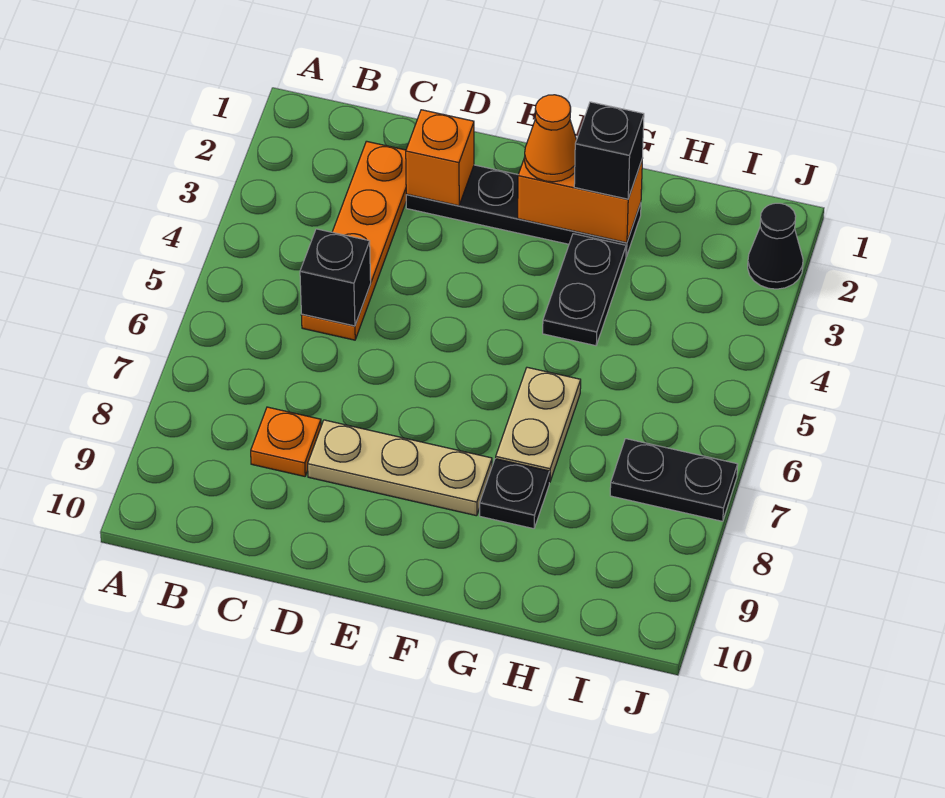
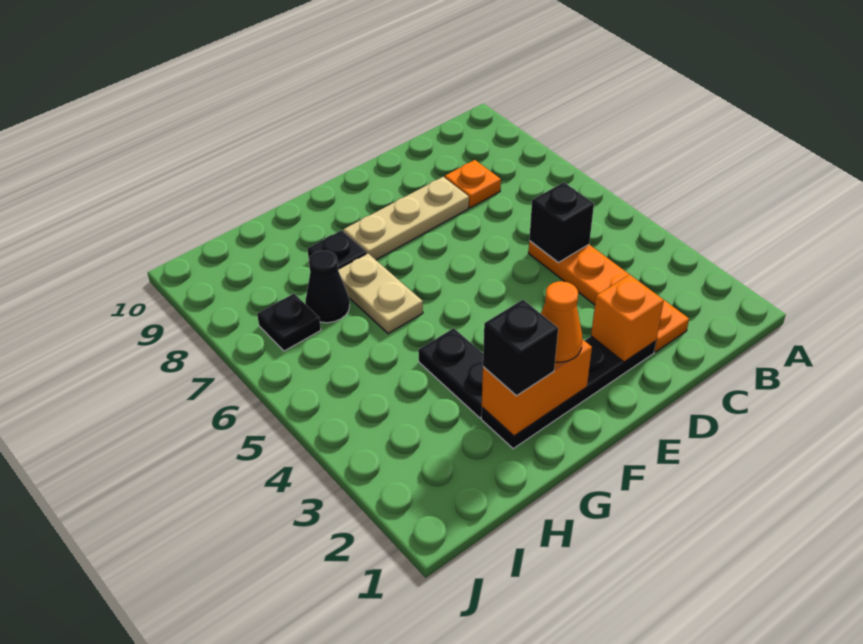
black plate I7:J7 level 1 -> black plate I7 level 1
black cone J2 level 1 -> black cone H7 level 1

